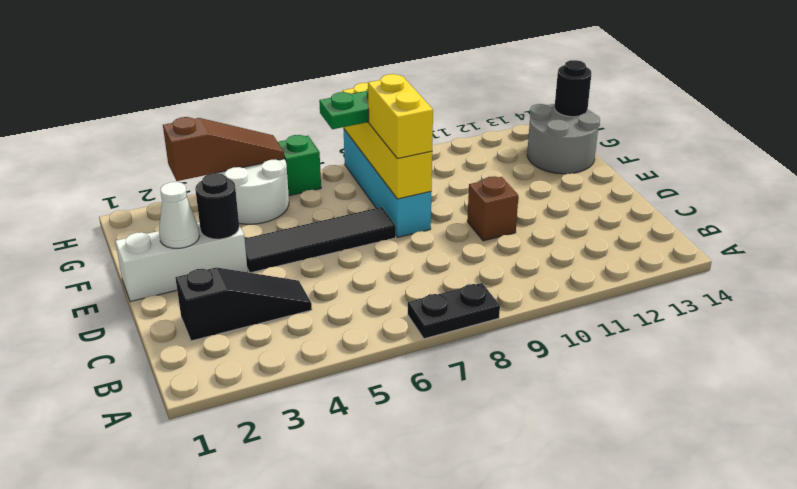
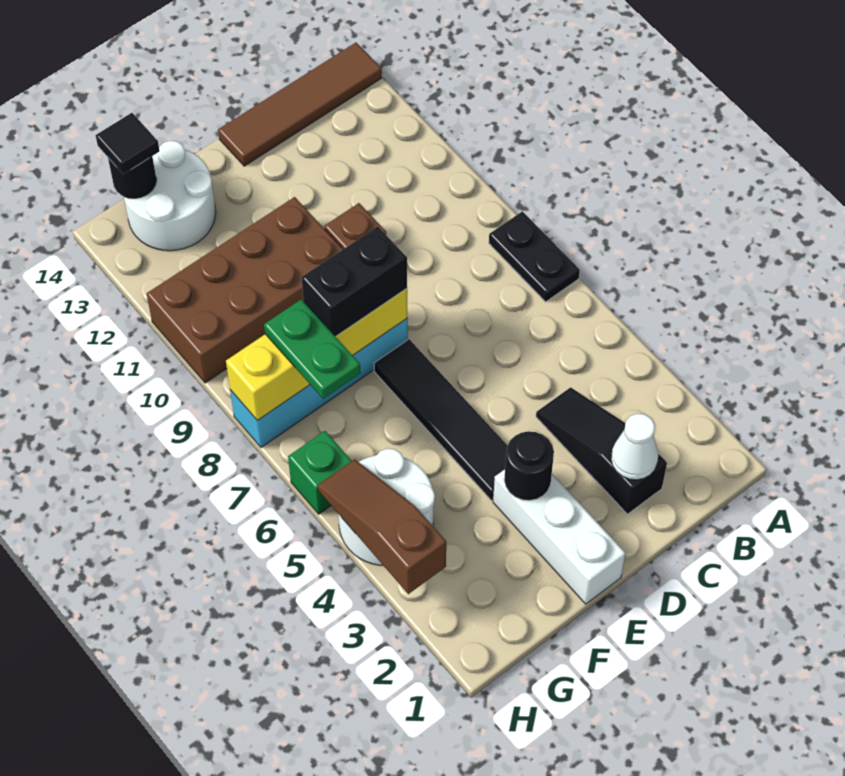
none -> brown tile A14:D14 level 1
white cone E2 level 2 -> white cone C2 level 2
yellow brick E8:F8 level 3 -> black brick E8:F8 level 3
none -> brown brick E10:H11 level 1
grey round brick F13:G14 level 1 -> white round brick F13:G14 level 1
none -> black tile G14 level 3

